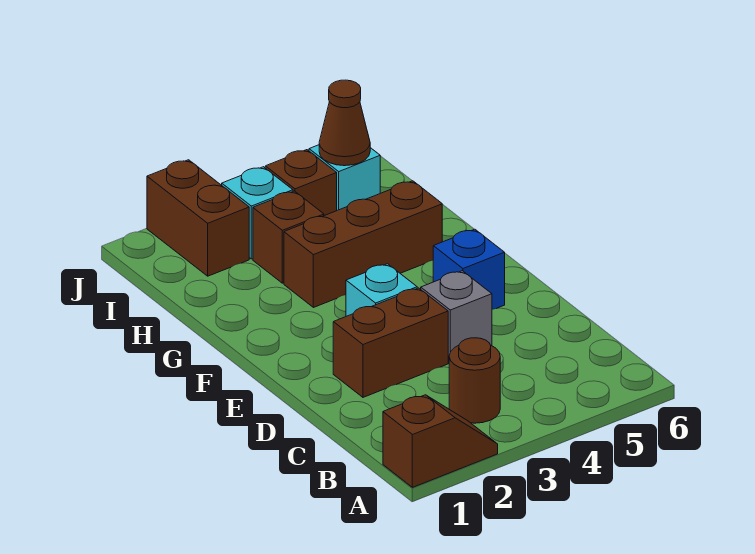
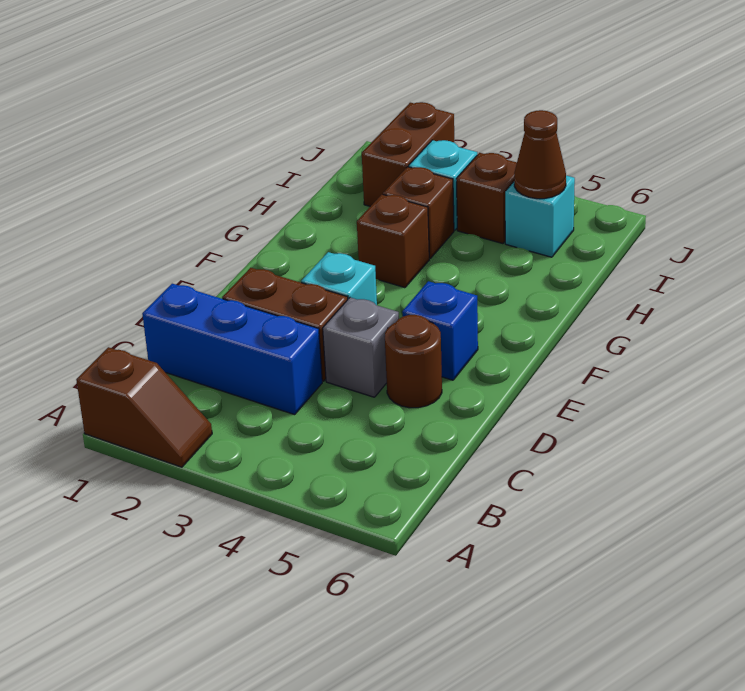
brown round brick B3 level 1 -> brown round brick D5 level 1
none -> blue brick C1:C3 level 1
brown brick G3:G5 level 1 -> brown brick G3 level 1

